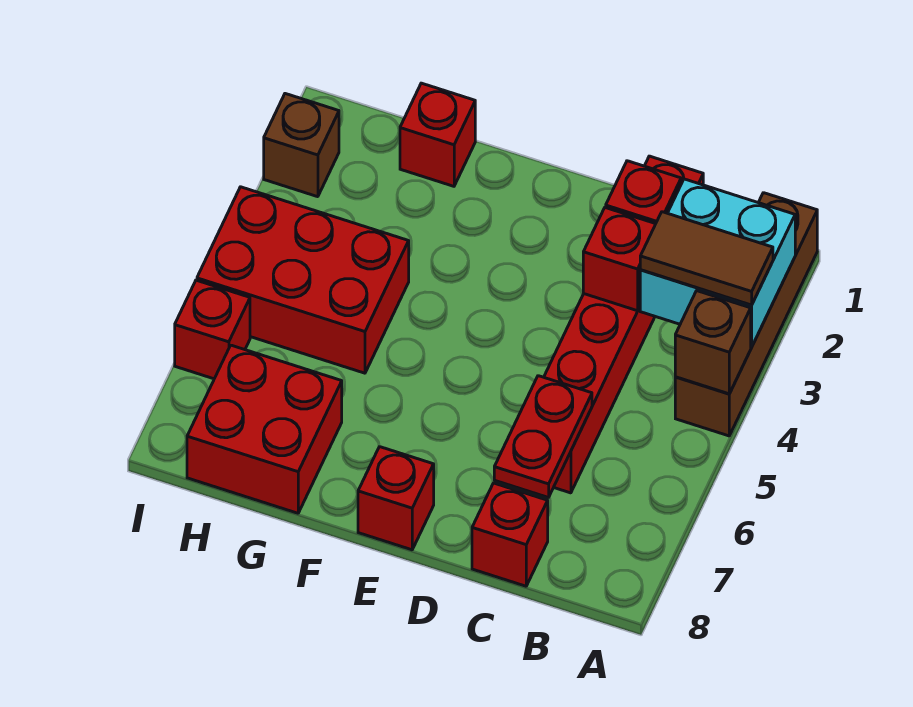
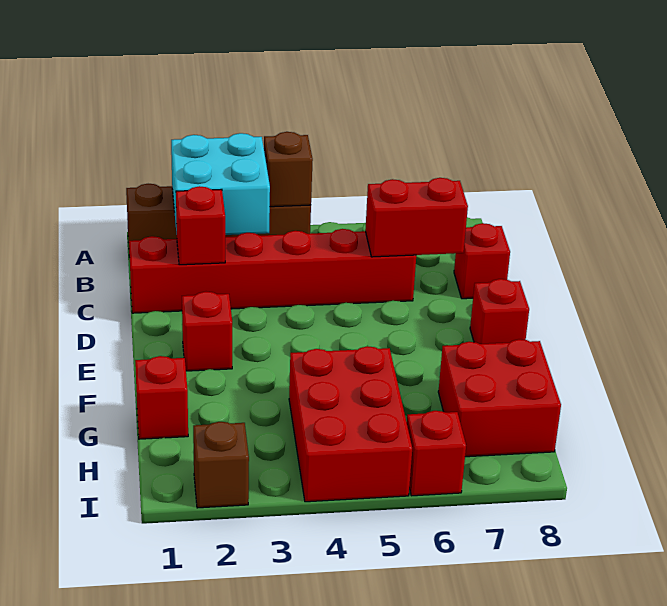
brown tile A3:B3 level 3 -> none
red brick C3 level 2 -> red brick E2 level 1
red plate C6:C7 level 2 -> red brick C6:C7 level 2

